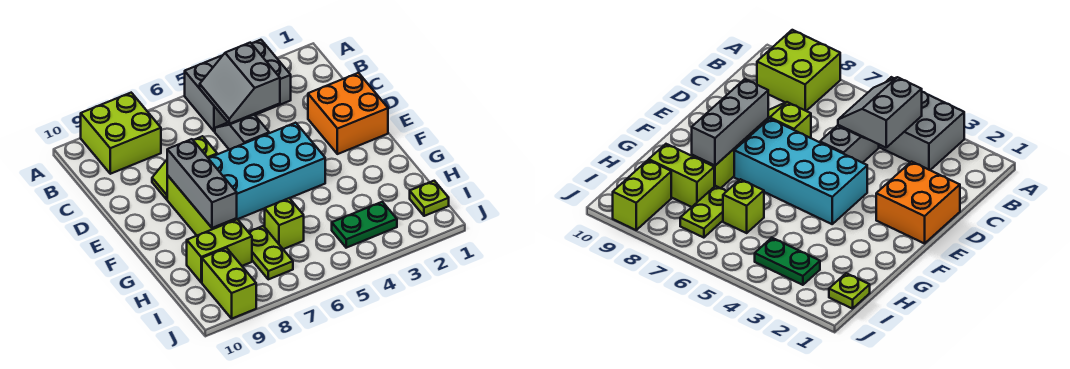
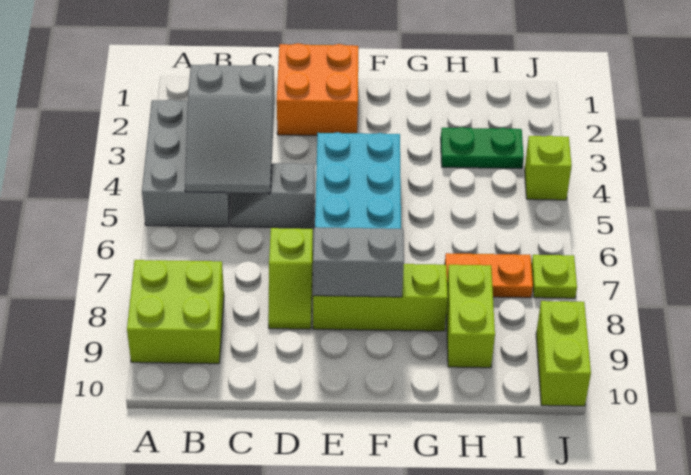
grey slope B4:C5 level 2 top 4 -> grey slope B3:C5 level 2 top 3
grey brick E8:G8 level 2 -> grey brick E8:F8 level 2
lime brick H6 level 1 -> lime brick J4 level 1
lime plate H7:I7 level 1 -> orange plate H7:I7 level 1
lime plate I1 level 1 -> lime plate J7 level 1
green plate I3:I4 level 1 -> green plate H3:I3 level 1
lime brick I9:J9 level 1 -> lime brick J9:J10 level 1

